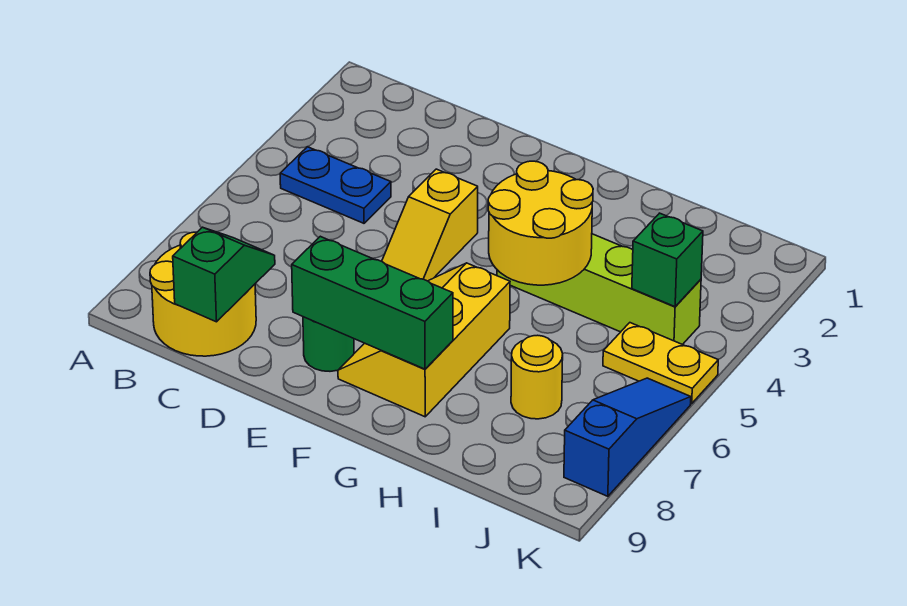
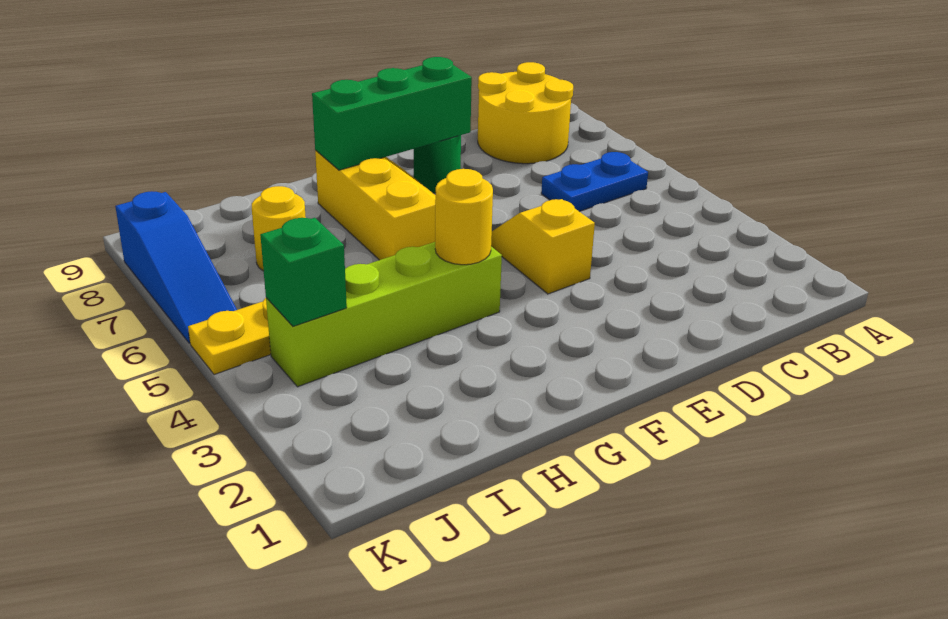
blue plate B4:C4 level 1 -> blue plate B6:C6 level 1
green slope C8:C9 level 2 top 9 -> none
yellow round brick G4:H5 level 2 -> yellow round brick G4 level 2

